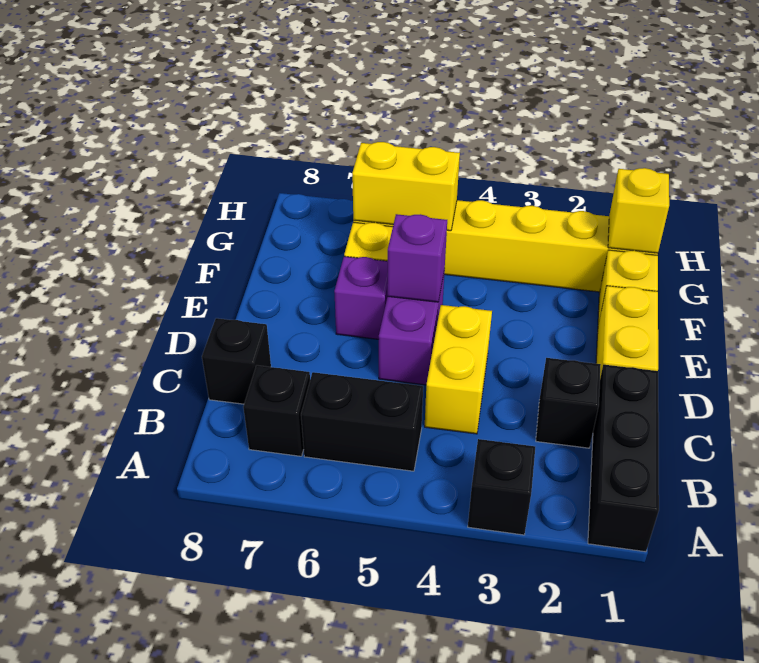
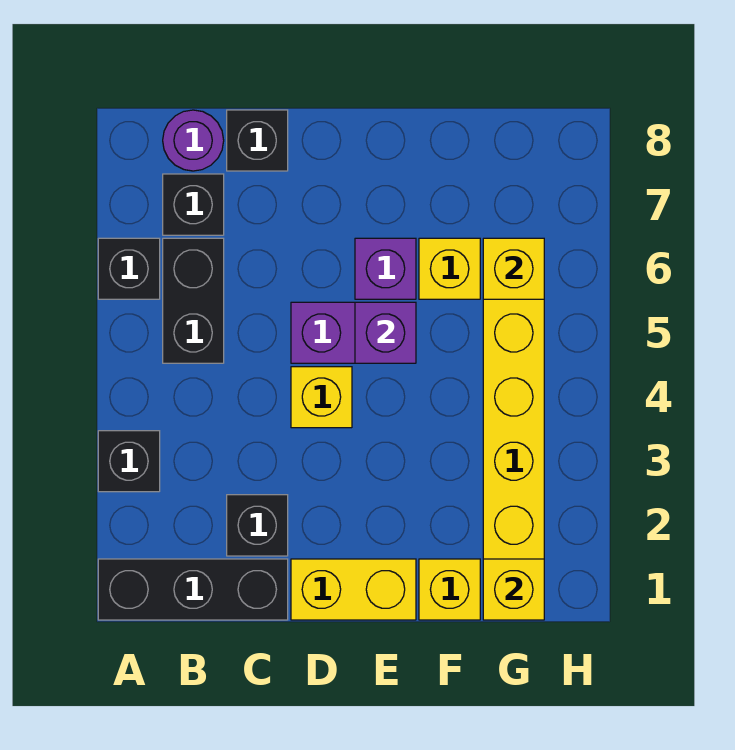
none -> black brick A6 level 1
none -> purple round brick B8 level 1
yellow brick C4:D4 level 1 -> yellow brick D4 level 1
yellow brick G5:G6 level 2 -> yellow brick G6 level 2

